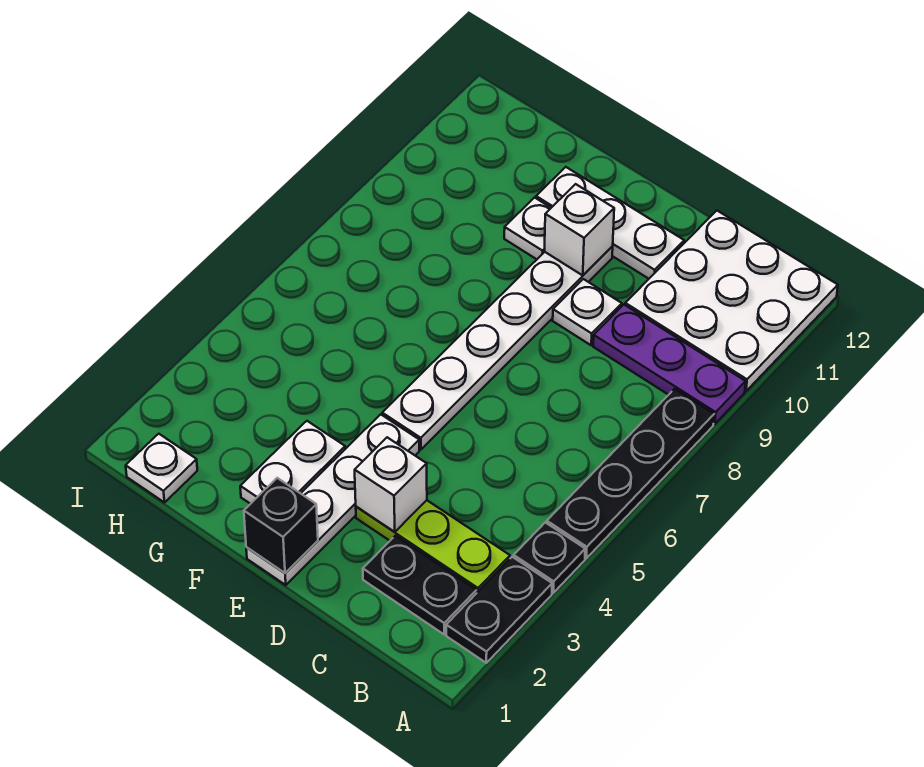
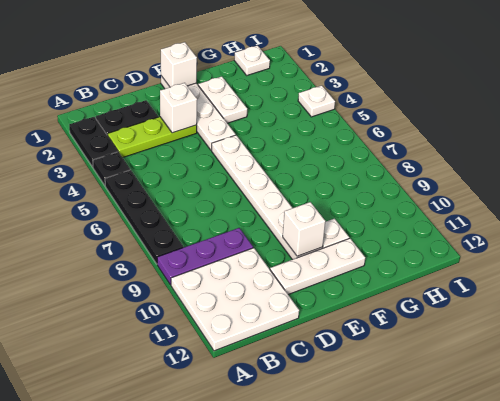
white plate D9 level 1 -> white plate I4 level 1
black brick E1 level 2 -> white brick E1 level 2

